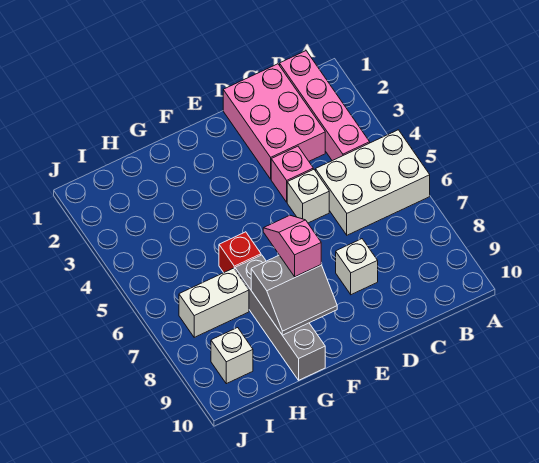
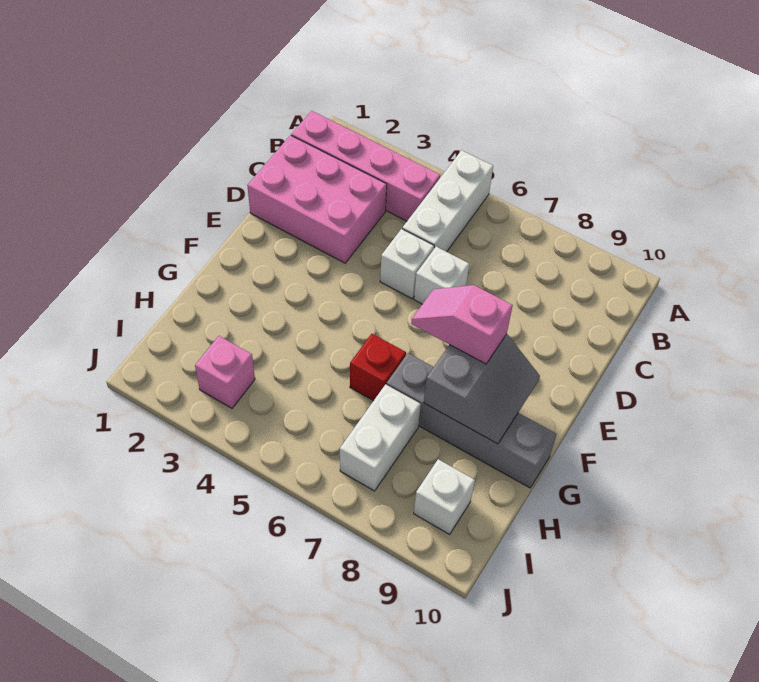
white brick A5:C6 level 1 -> white brick A5:C5 level 1
pink brick D4 level 1 -> pink brick I3 level 1
white brick D8 level 1 -> white brick D6 level 1

